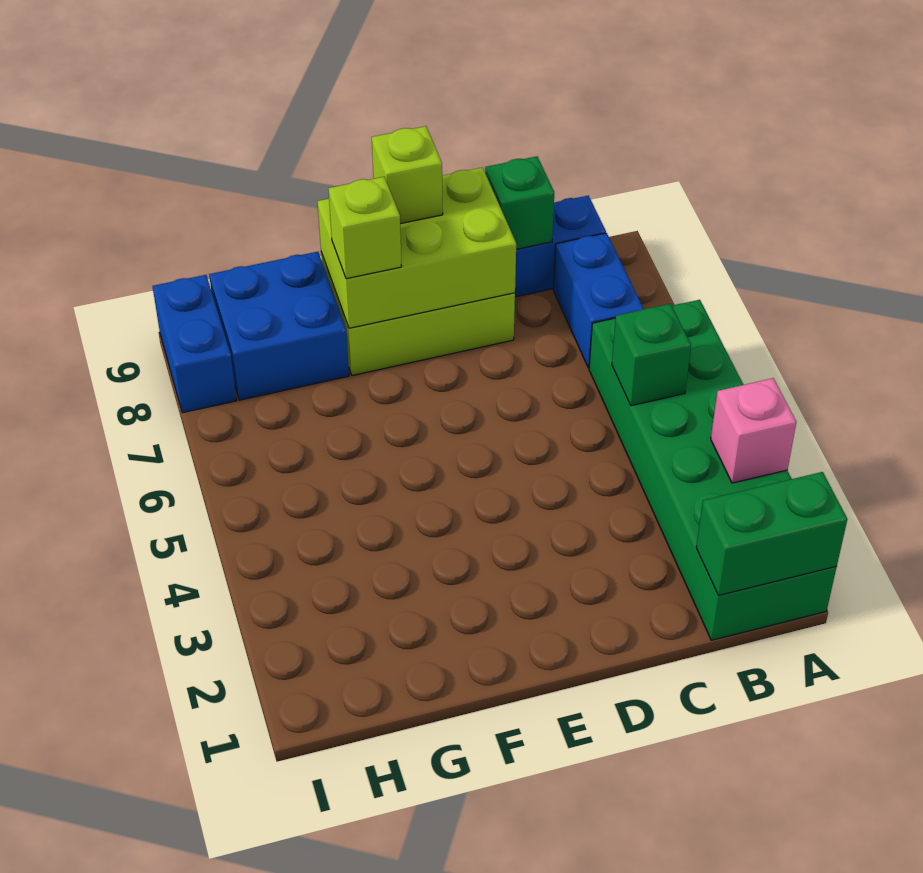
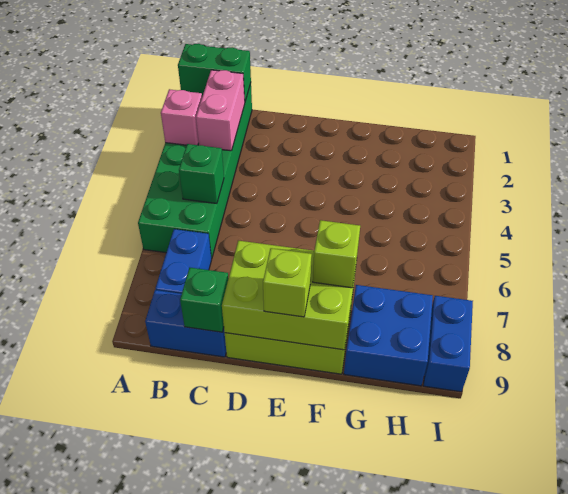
none -> pink brick B2:B3 level 2

